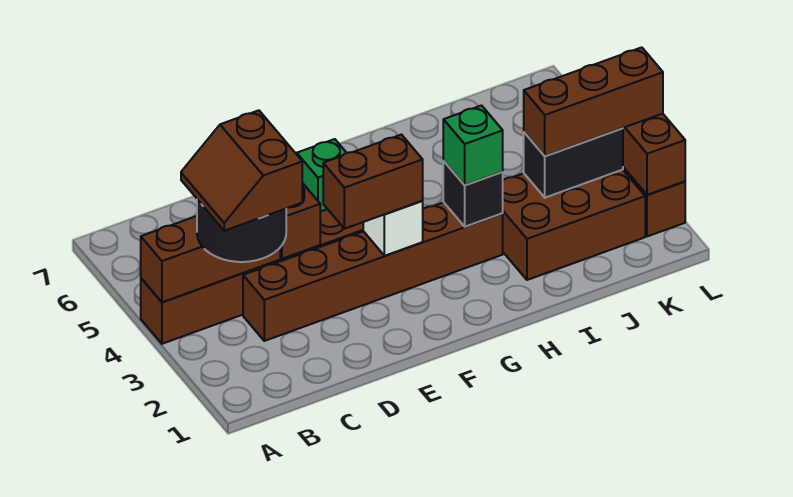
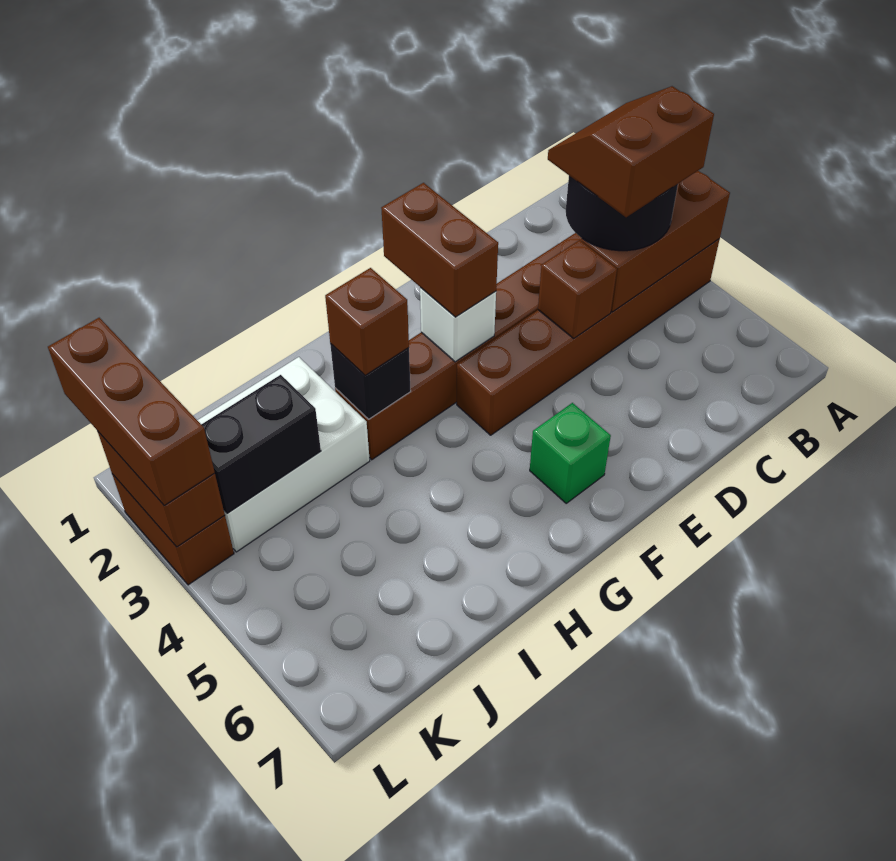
brown slope B3:C4 level 4 top C -> brown slope B3:C4 level 4 top 4
brown brick E3:F3 level 3 -> brown brick F2:F3 level 3
green brick H3 level 3 -> brown brick H3 level 3
brown brick I2:K3 level 1 -> white brick I2:K3 level 1
brown brick J3:L3 level 3 -> brown brick L1:L3 level 3

